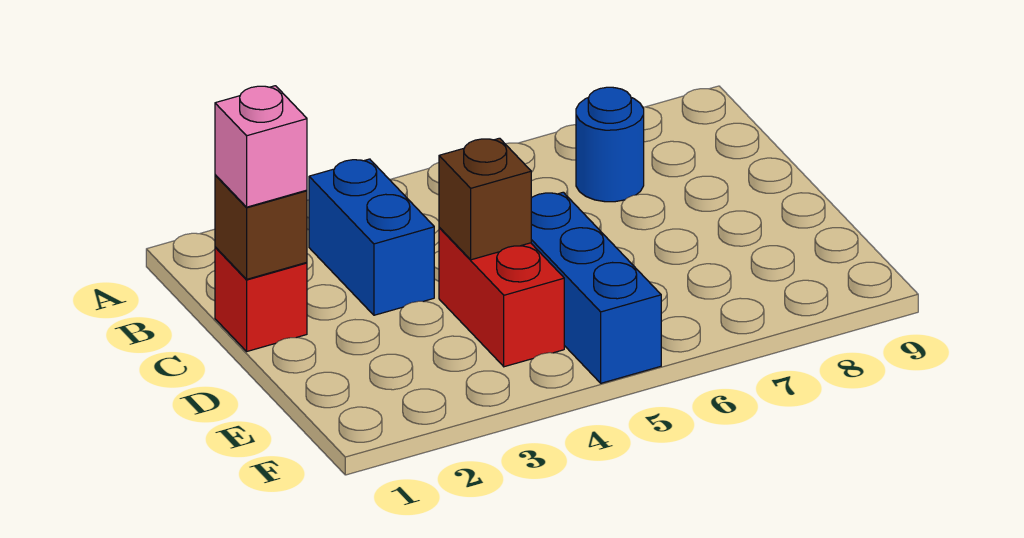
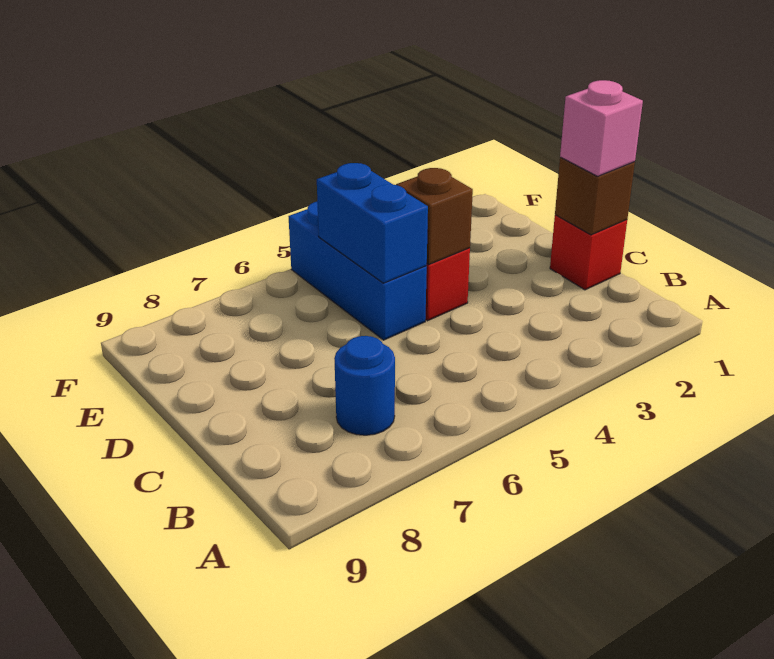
blue brick B3:C3 level 1 -> blue brick D5:E5 level 2

